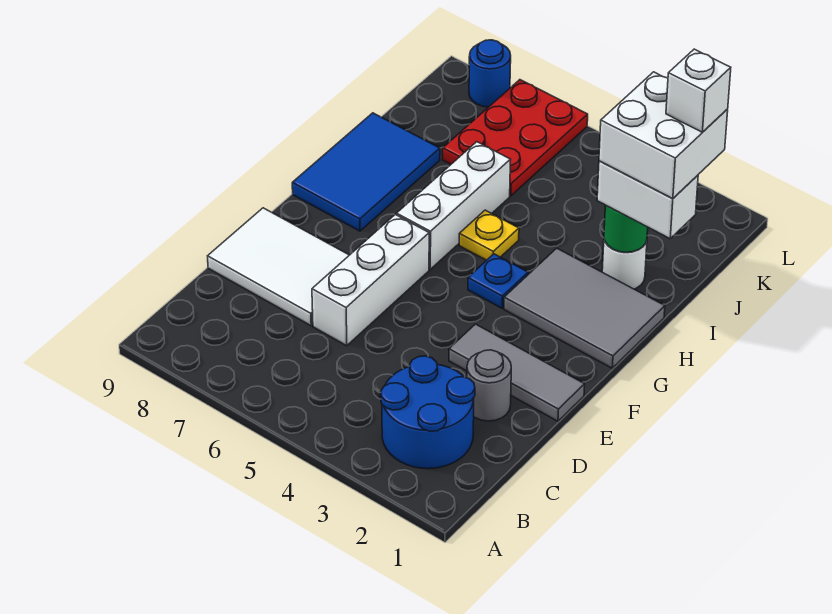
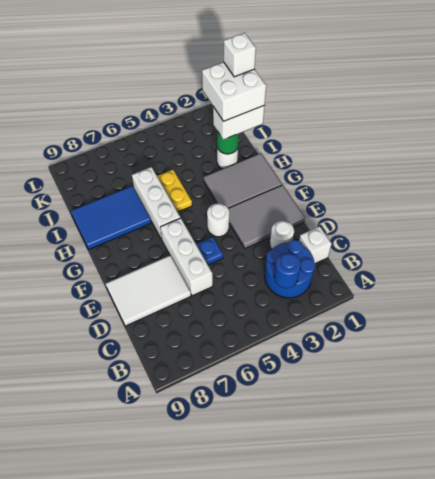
none -> white brick C1 level 1
grey round brick D2 level 1 -> white round brick D2 level 1
grey tile E1:E3 level 1 -> grey tile E1:F3 level 1
none -> white round brick F4 level 1
blue plate G4 level 1 -> blue plate E5 level 1
blue tile G8:I9 level 1 -> blue tile H7:I9 level 1
yellow plate H5 level 1 -> yellow plate H5:I5 level 1
red plate J6:L7 level 1 -> none
blue round brick L8 level 1 -> blue round brick B3 level 2

